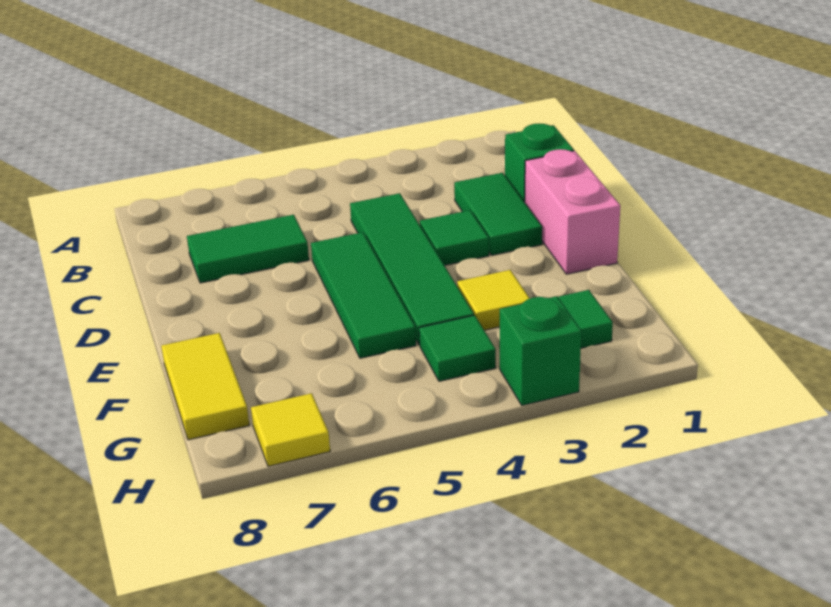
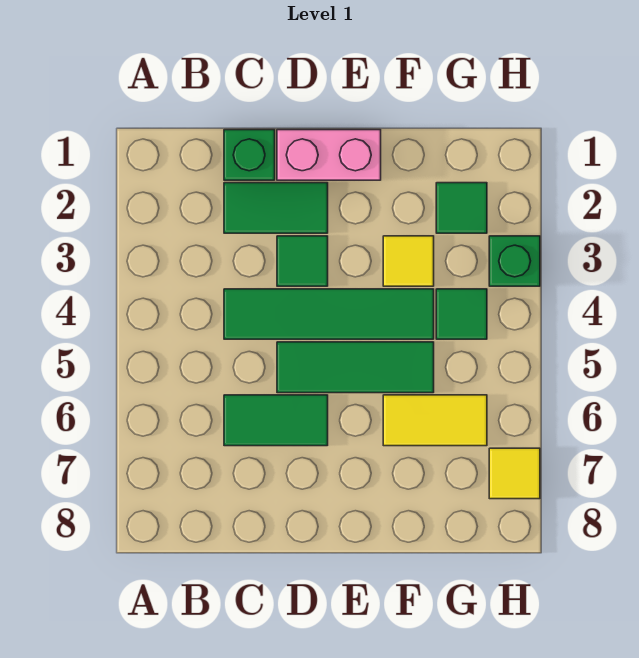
green tile C6:C7 level 1 -> green tile C6:D6 level 1
yellow tile F8:G8 level 1 -> yellow tile F6:G6 level 1

